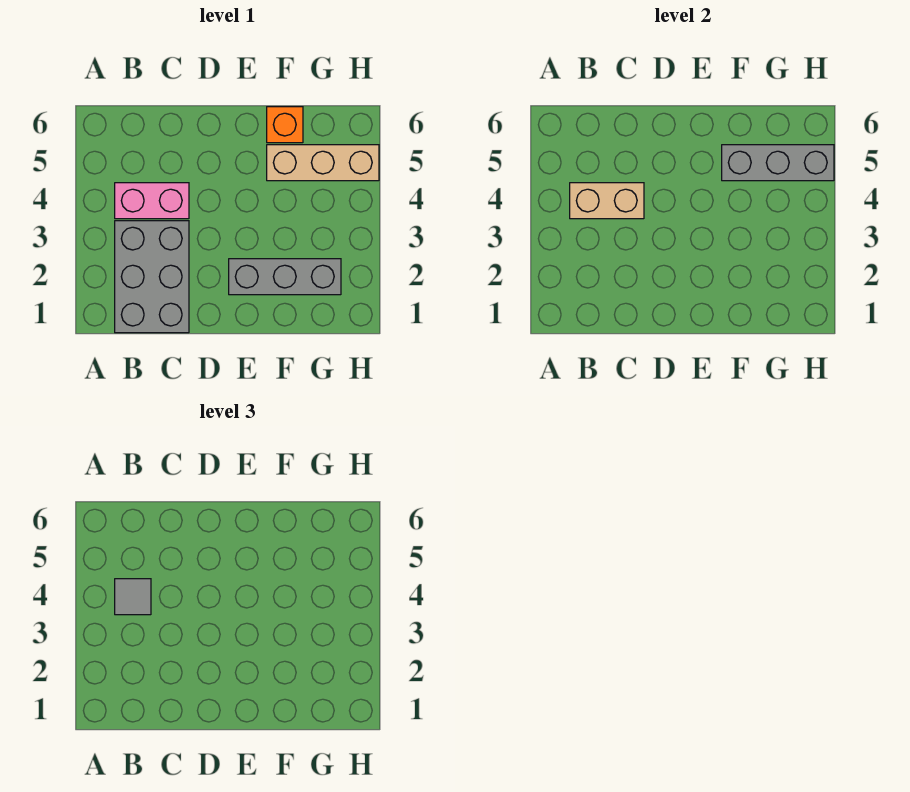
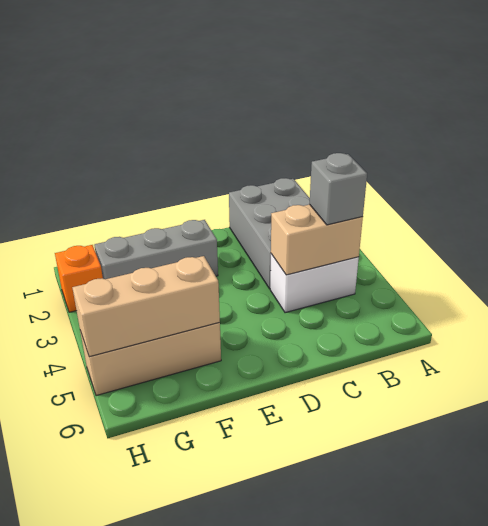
pink brick B4:C4 level 1 -> white brick B4:C4 level 1
grey tile B4 level 3 -> grey brick B4 level 3
grey brick F5:H5 level 2 -> tan brick F5:H5 level 2
orange brick F6 level 1 -> orange brick H2 level 1

